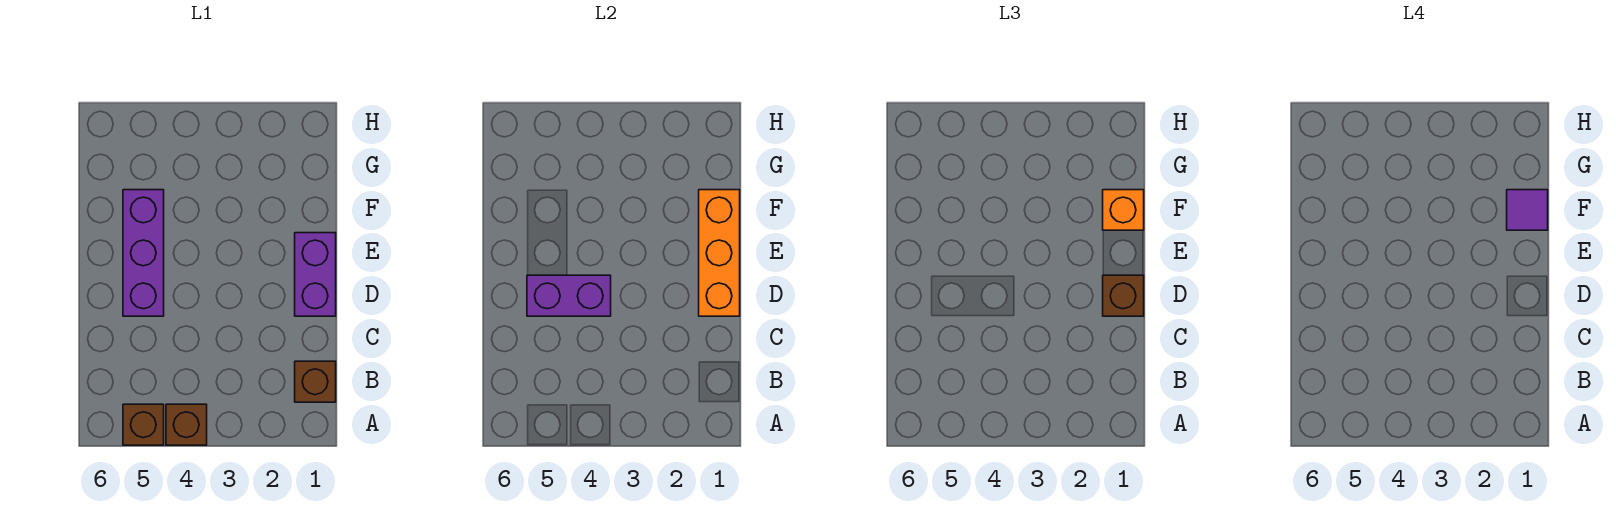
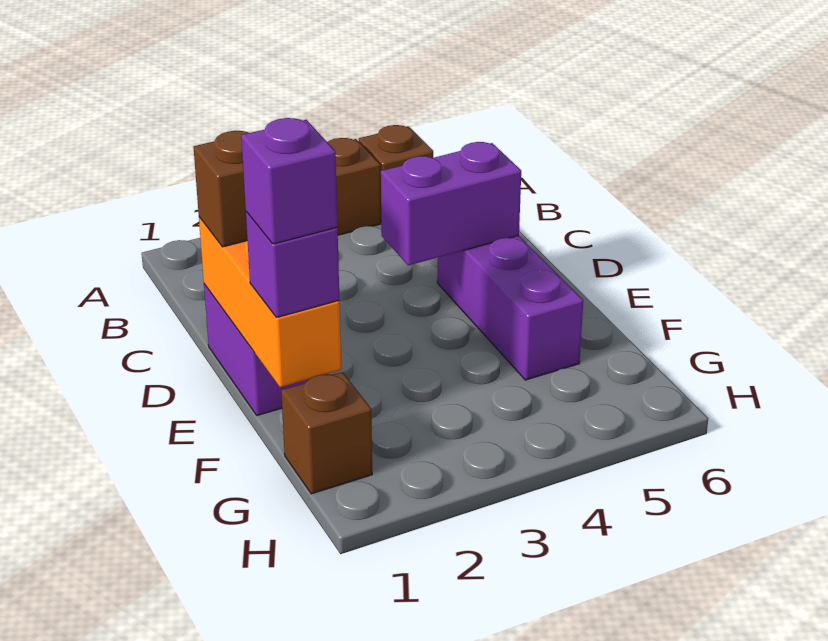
brown brick B1 level 1 -> brown brick G1 level 1
orange brick F1 level 3 -> purple brick F1 level 3
purple tile F1 level 4 -> purple brick F1 level 4

